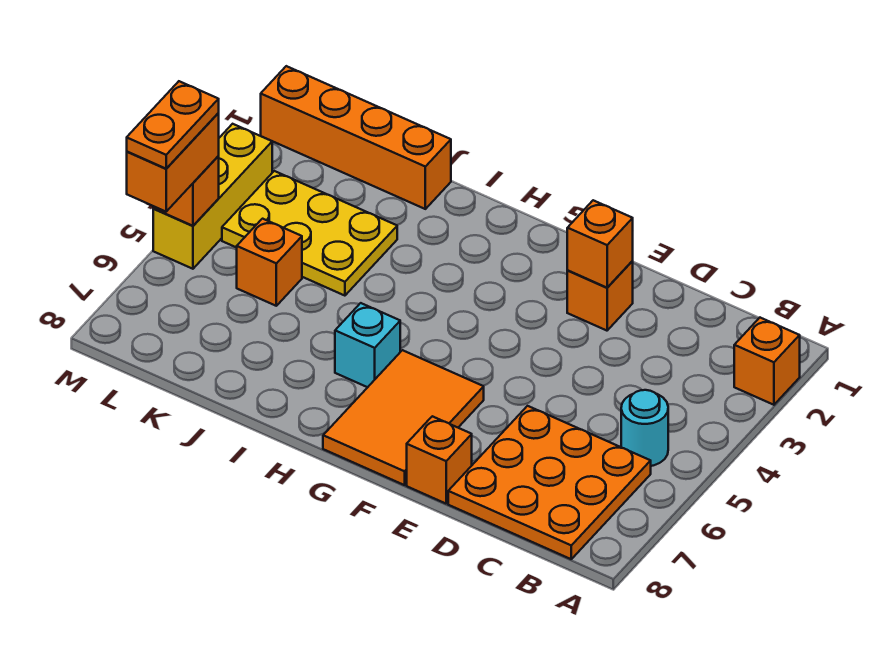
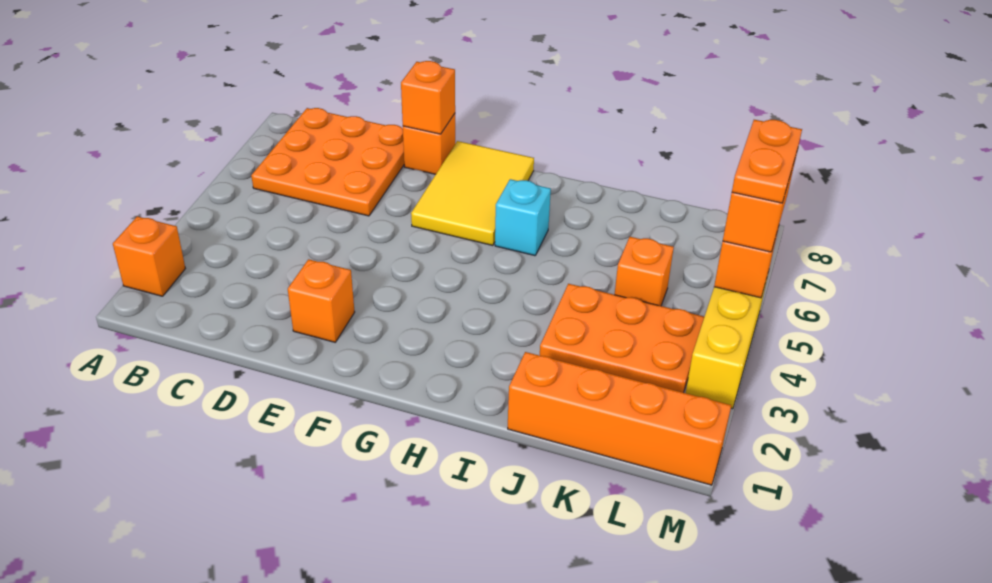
cyan round brick B5 level 1 -> none
orange brick E2 level 2 -> orange brick E8 level 2
orange tile F6:G8 level 1 -> yellow tile F6:G8 level 1
yellow plate J3:L4 level 1 -> orange plate J3:L4 level 1

